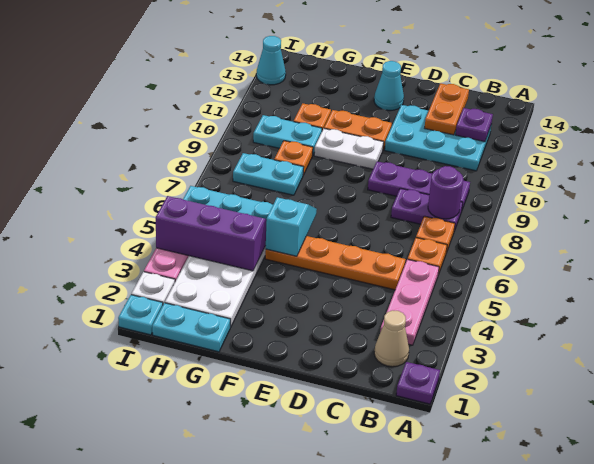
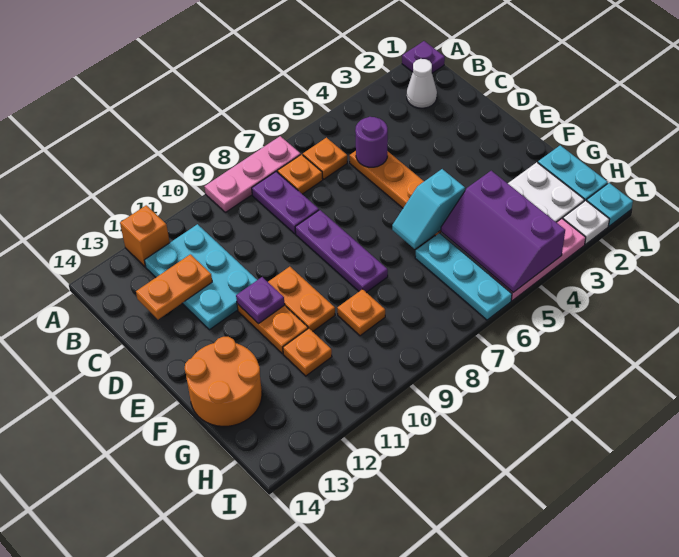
none -> orange brick A12 level 1
tan cone B2 level 1 -> white cone B2 level 1
pink plate B3:B5 level 1 -> pink plate A7:A9 level 1
purple round brick B8 level 2 -> purple round brick C5 level 2
purple plate B9:D9 level 1 -> purple plate D8:F8 level 1
purple plate B12 level 2 -> purple plate E11 level 2
white plate E10:F10 level 1 -> orange plate E10:F10 level 1
cyan cone E13 level 1 -> none
none -> orange round brick F13:G14 level 1
cyan plate G8:H8 level 1 -> none
cyan plate G10:H10 level 1 -> none
cyan cone I13 level 1 -> none

